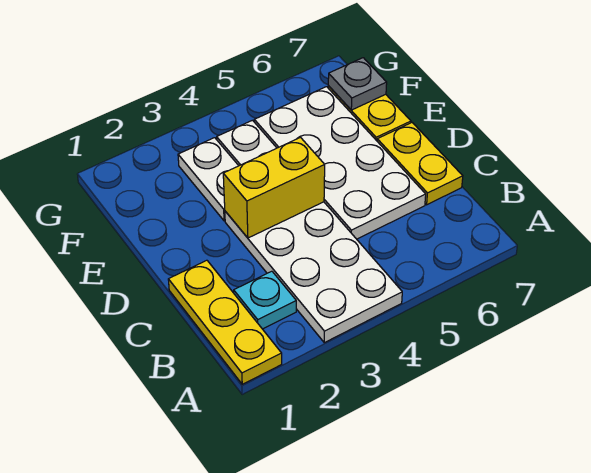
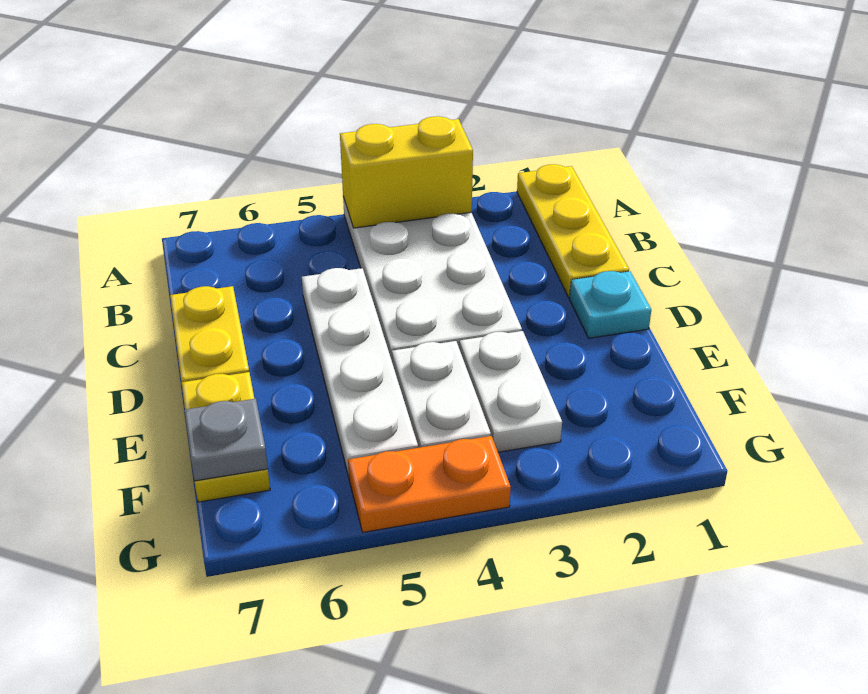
cyan plate B2 level 1 -> cyan plate D1 level 1
white plate C5:F6 level 1 -> white plate C5:F5 level 1
yellow brick D3:D4 level 2 -> yellow brick A3:A4 level 2
none -> orange plate G4:G5 level 1

